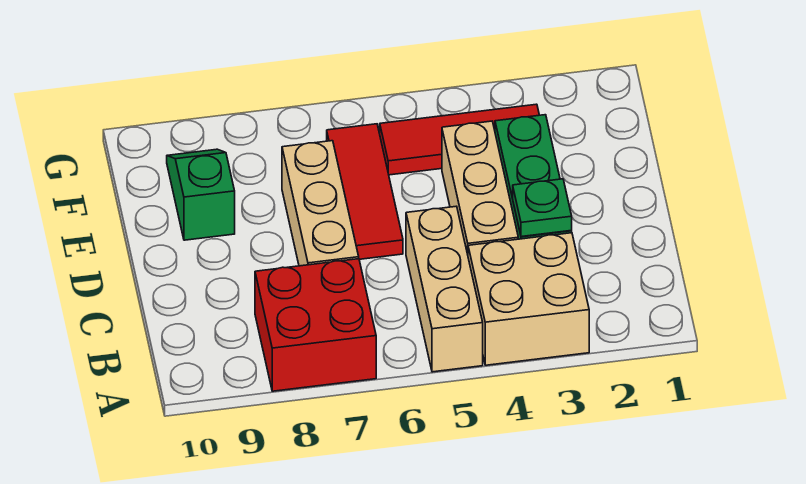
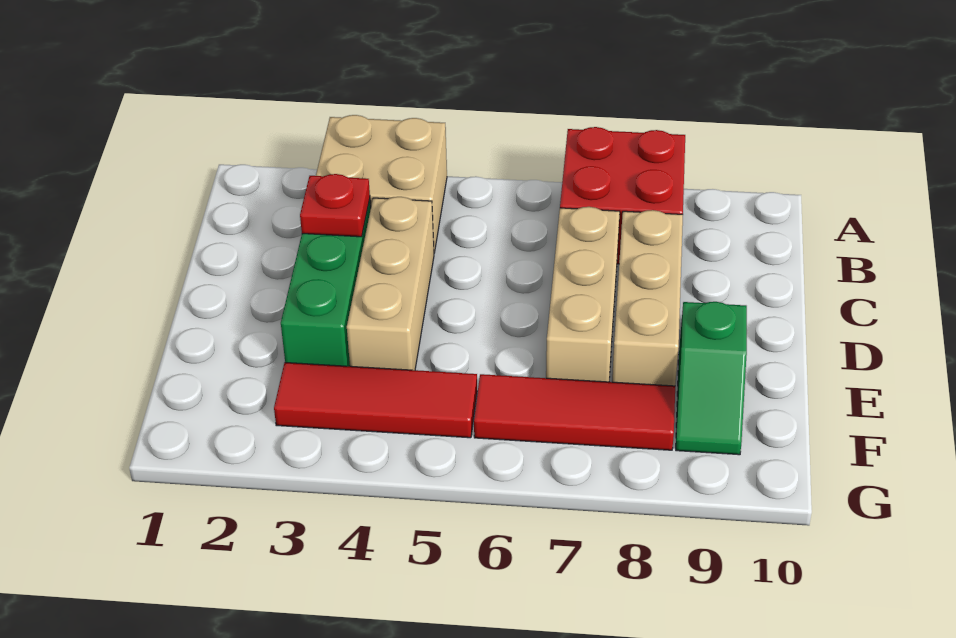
tan brick A5:C5 level 1 -> tan brick C8:E8 level 1
green plate C3 level 2 -> red plate C3 level 2
red tile D6:F6 level 1 -> red tile F6:F8 level 1

